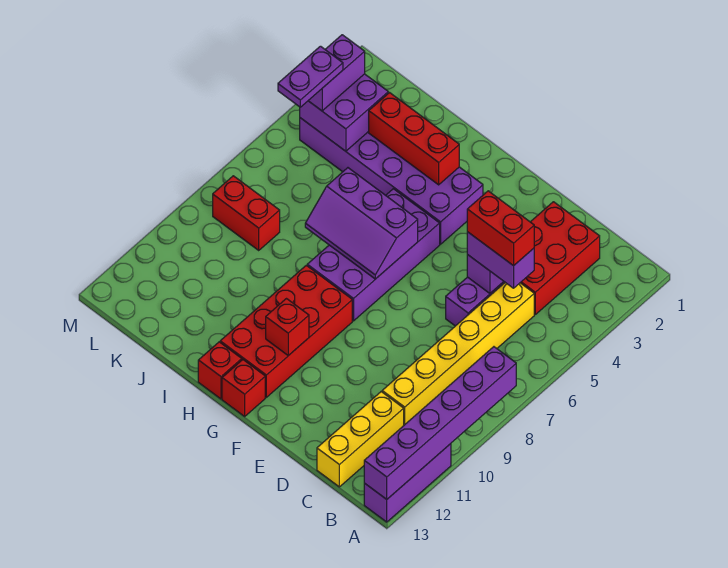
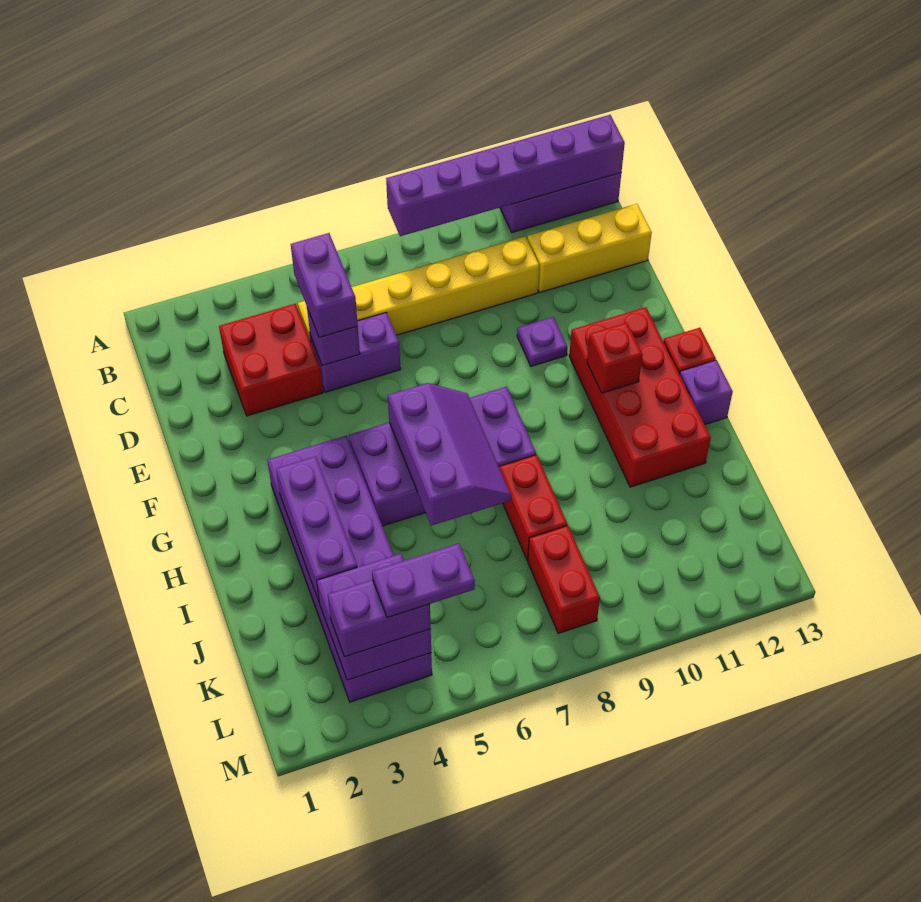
red brick C2:D4 level 1 -> red brick C3:D4 level 1
red brick C5:D5 level 4 -> red brick I8:J8 level 1
none -> purple plate E10 level 1
red brick G9:H12 level 1 -> red brick F11:I12 level 1
red brick H3:J3 level 2 -> purple brick H3:J3 level 2
red brick H13 level 1 -> purple brick H13 level 1

